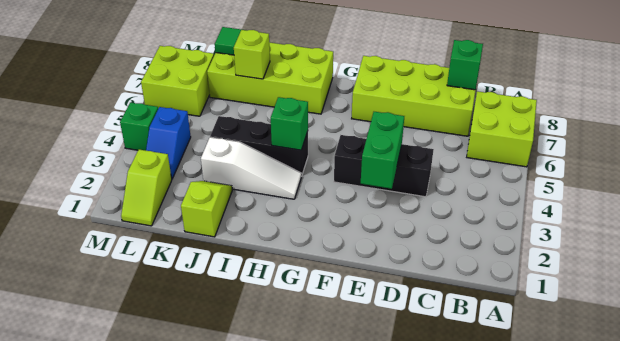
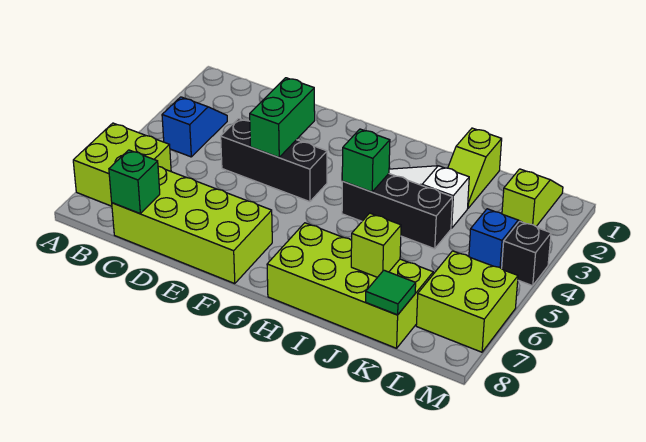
none -> blue slope B3:B4 level 1 top 4
green brick M4 level 1 -> black brick M4 level 1

